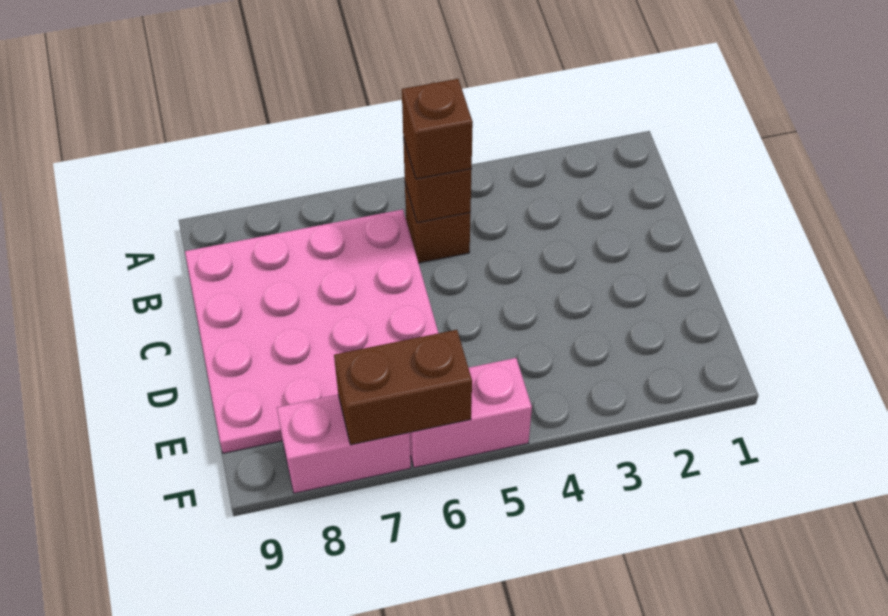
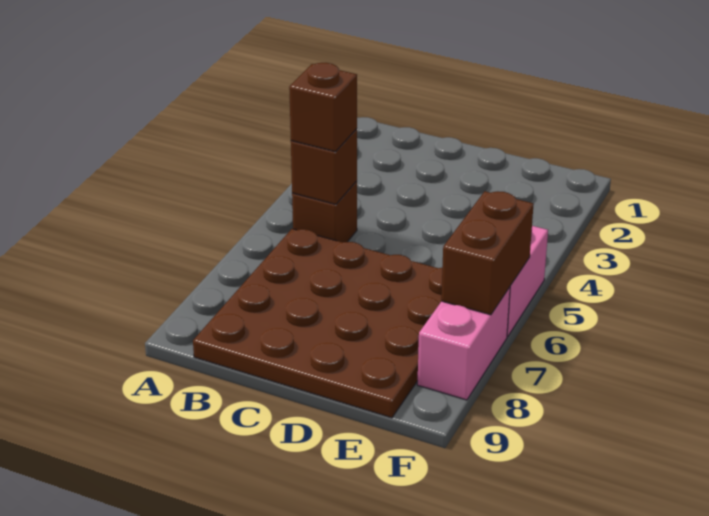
pink plate B6:E9 level 1 -> brown plate B6:E9 level 1

